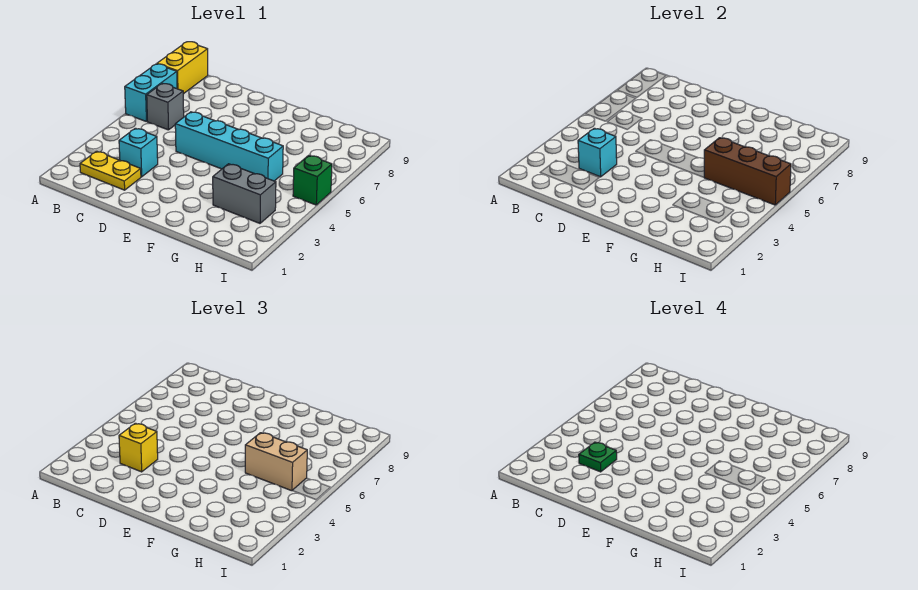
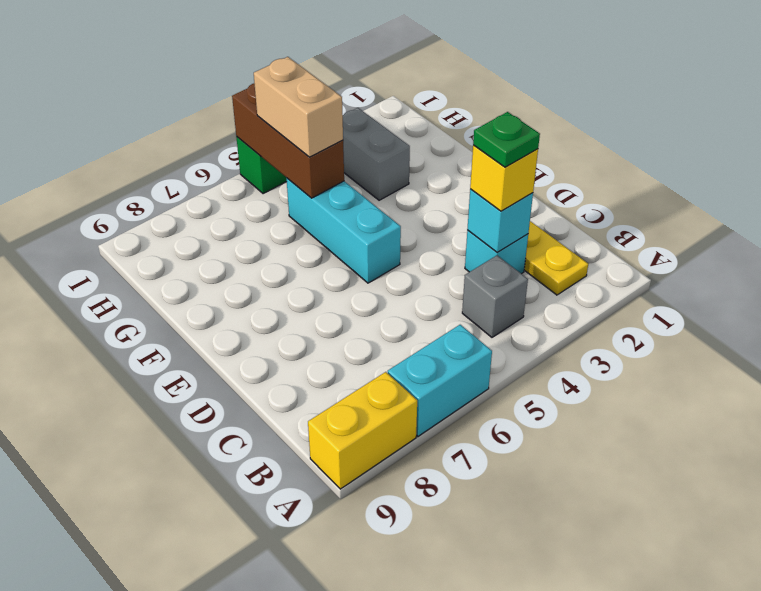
grey brick B6 level 1 -> grey brick B4 level 1
cyan brick D5:G5 level 1 -> cyan brick E5:G5 level 1

